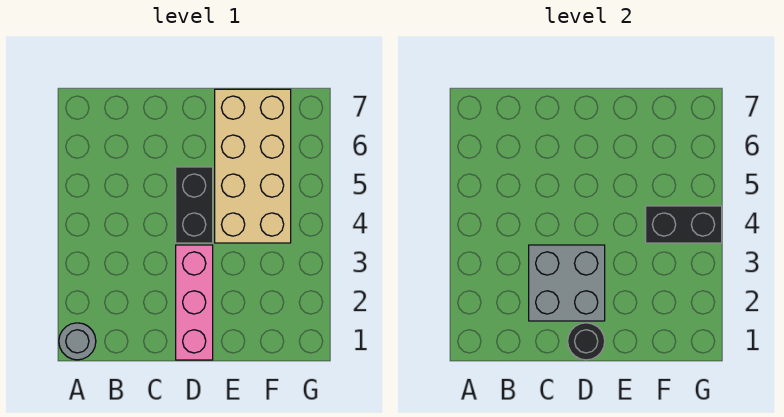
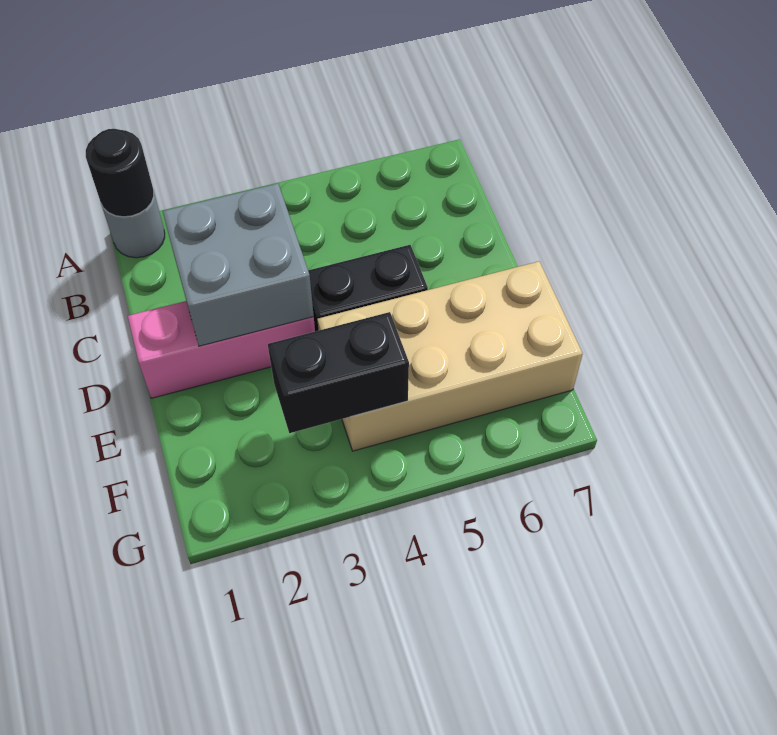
black round brick D1 level 2 -> black round brick A1 level 2
black brick F4:G4 level 2 -> black brick F3:F4 level 2

